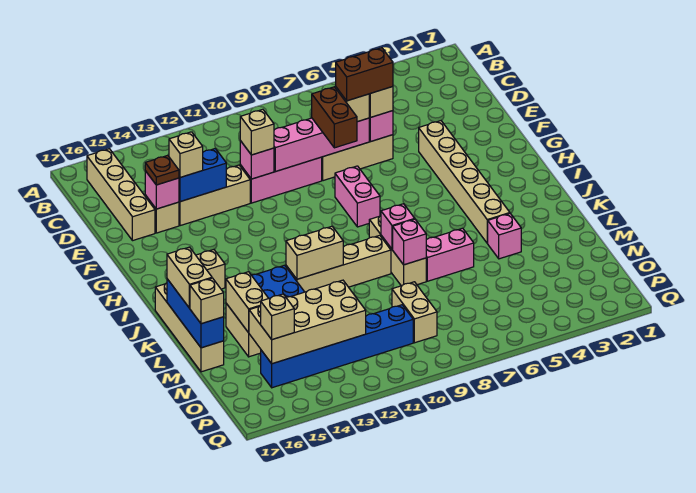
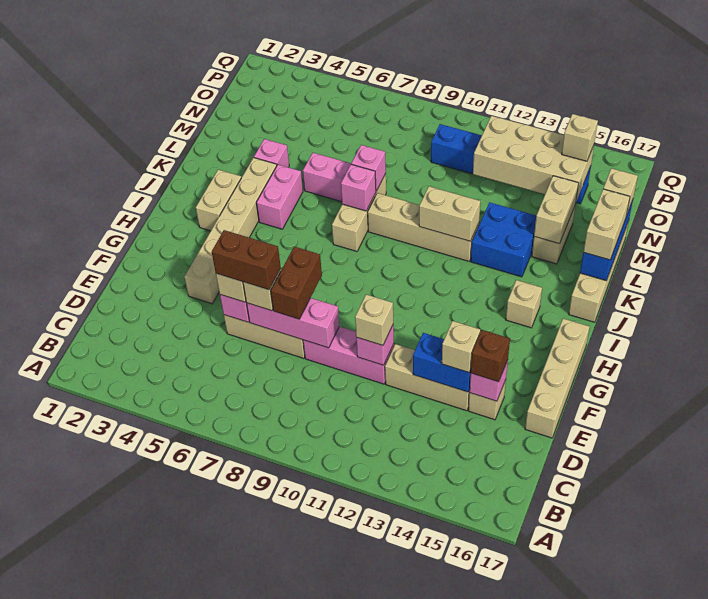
tan brick B16:E16 level 1 -> tan brick E17:H17 level 1
pink brick E7:E10 level 2 -> pink brick E7:E9 level 2
brown plate E15 level 3 -> brown brick E15 level 3
pink brick G8:H8 level 1 -> pink brick J5:K5 level 1
tan brick N9:O9 level 1 -> tan brick I3:J3 level 1

